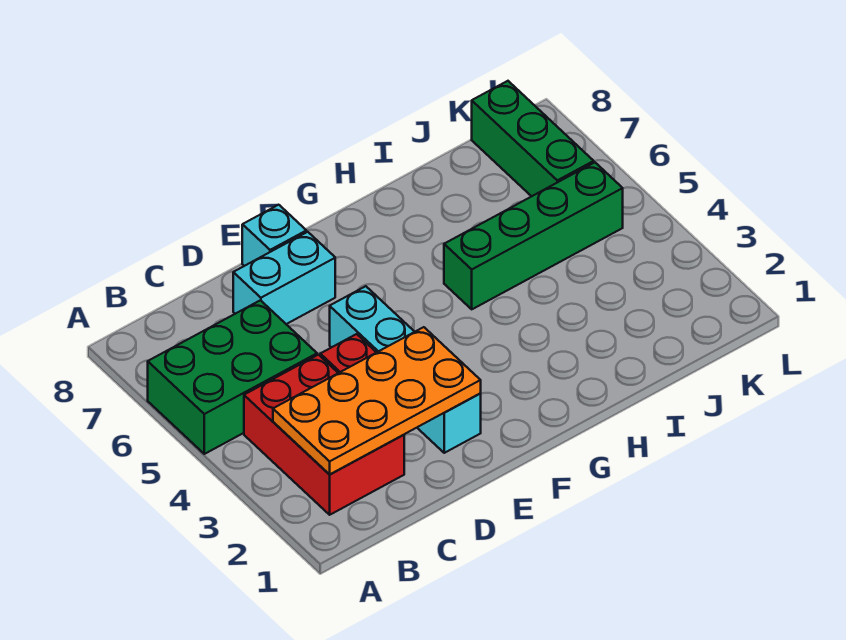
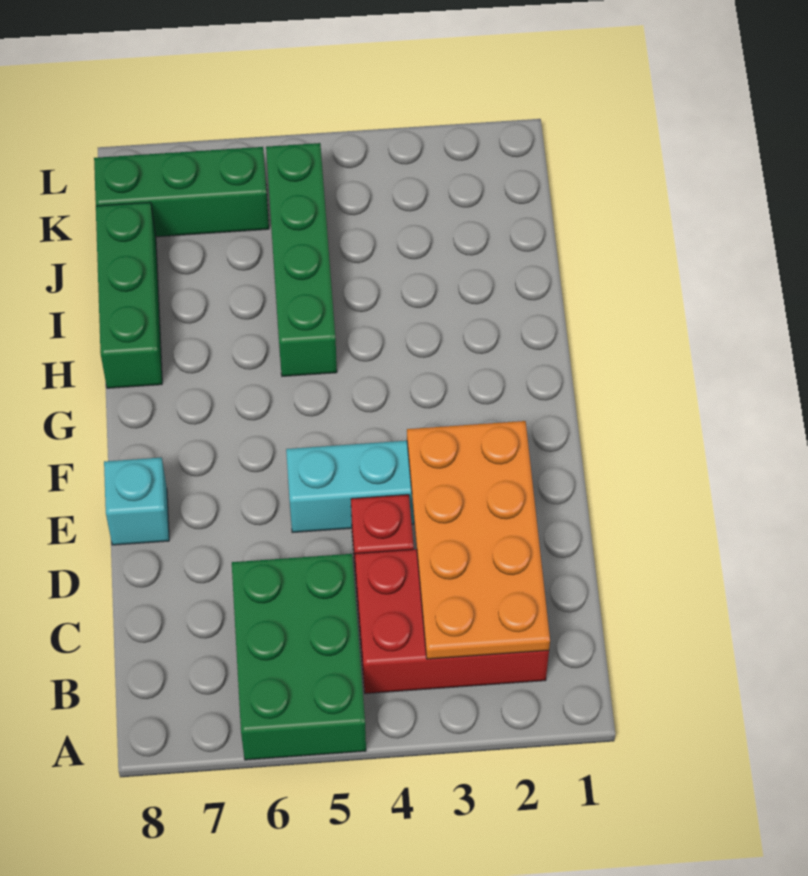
cyan brick D7:E7 level 1 -> none
none -> green brick H8:J8 level 1

